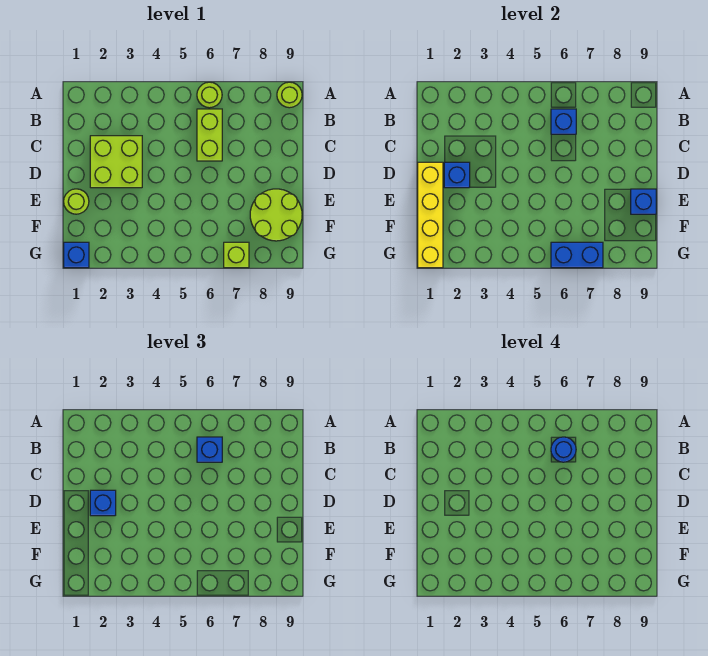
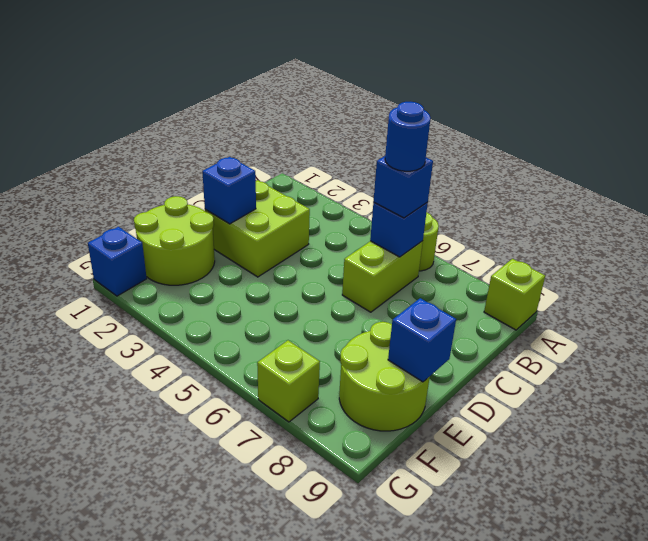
lime round brick A9 level 1 -> lime brick A9 level 1
yellow brick D1:G1 level 2 -> none
blue brick D2 level 3 -> none
lime round brick E1 level 1 -> lime round brick E1:F2 level 1
blue brick G6:G7 level 2 -> none

